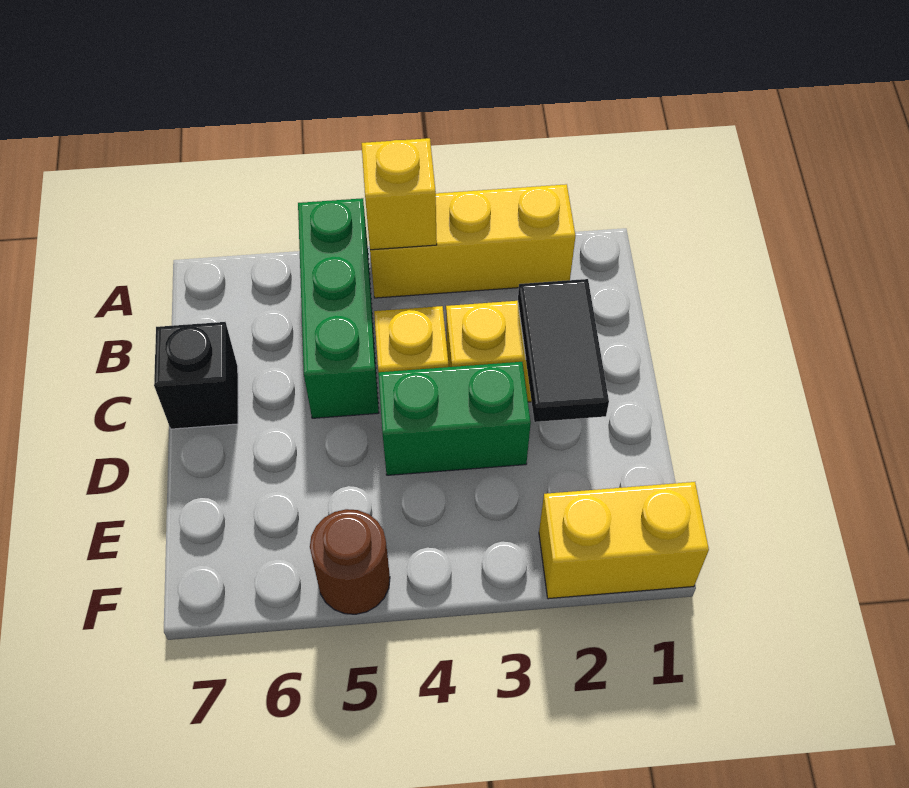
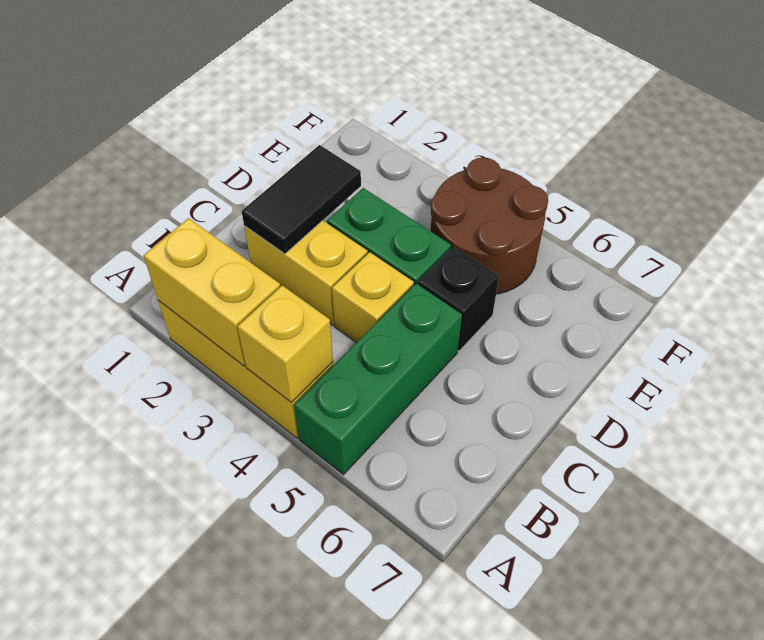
black brick C7 level 1 -> black brick D5 level 1
yellow brick F1:F2 level 1 -> yellow brick A2:A3 level 2
brown round brick F5 level 1 -> brown round brick E4:F5 level 1

